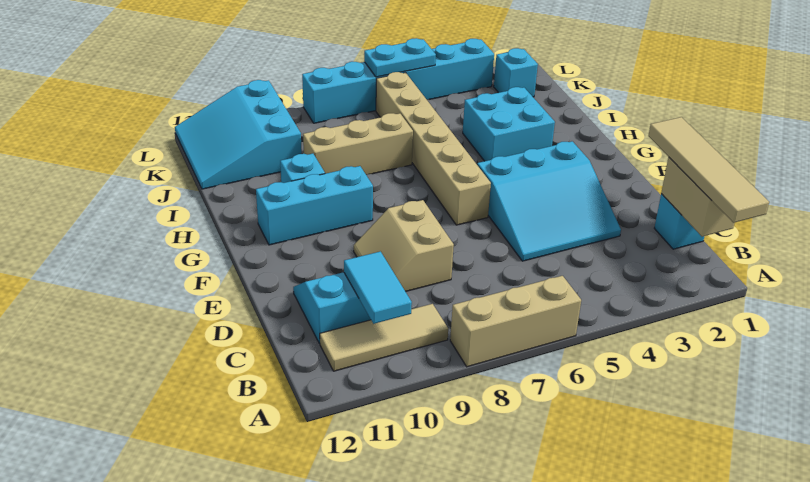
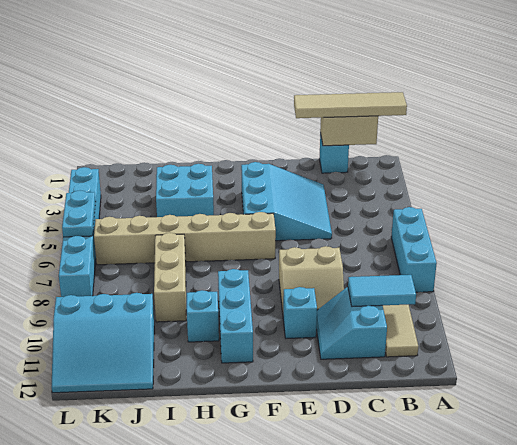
tan brick A6:A8 level 1 -> cyan brick A6:A8 level 1
cyan brick K2 level 1 -> cyan brick E10 level 1

